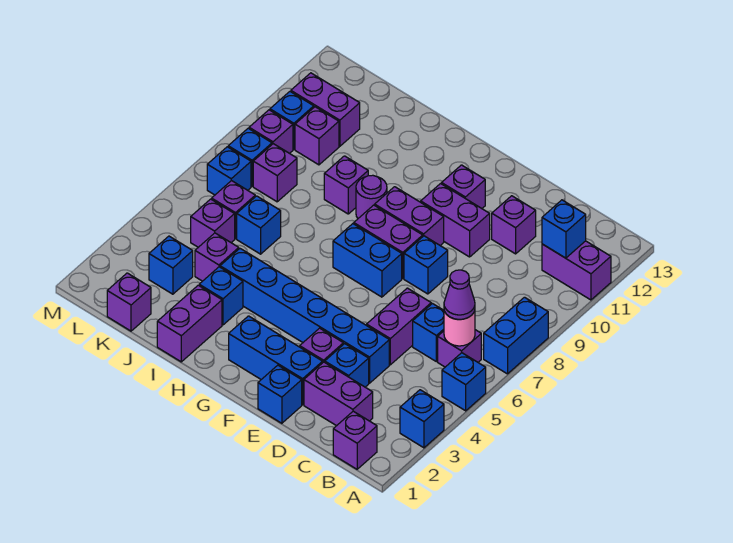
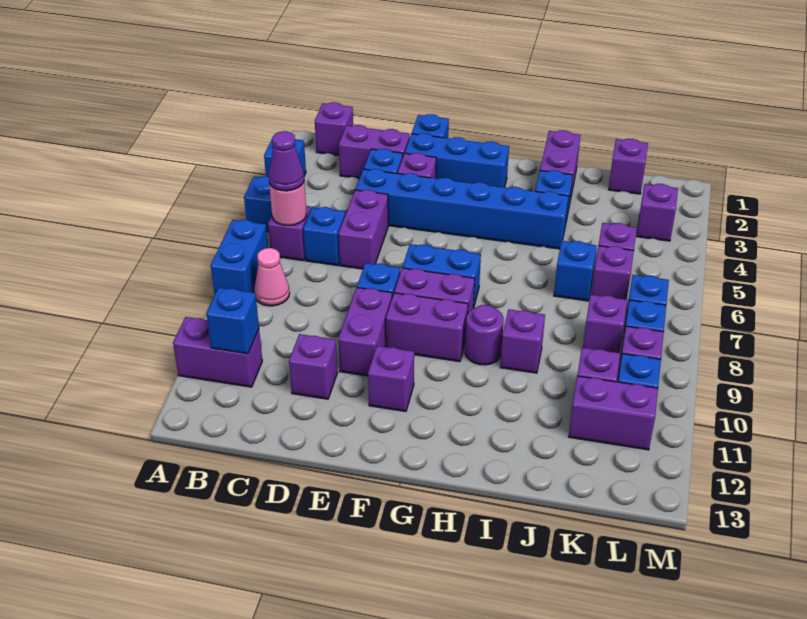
none -> pink cone B8 level 1
purple brick E10:F10 level 1 -> purple brick E9:E10 level 1
purple brick J4 level 1 -> purple brick L3 level 1
blue brick K3 level 1 -> none

